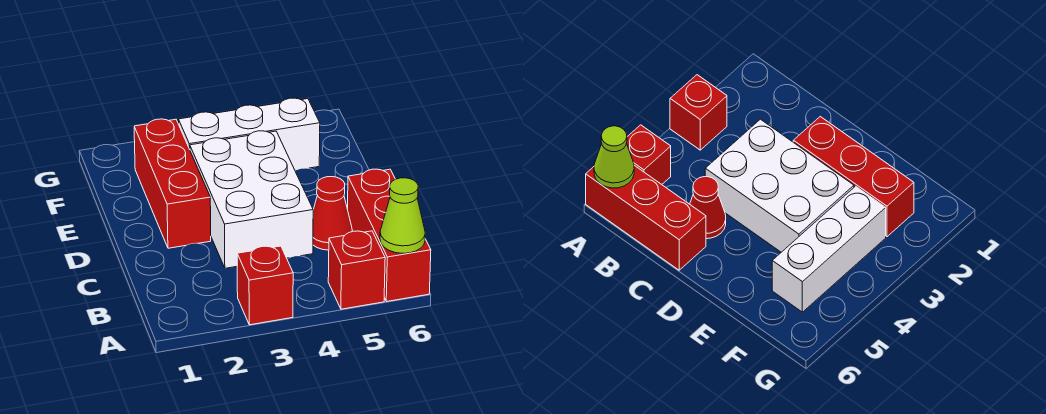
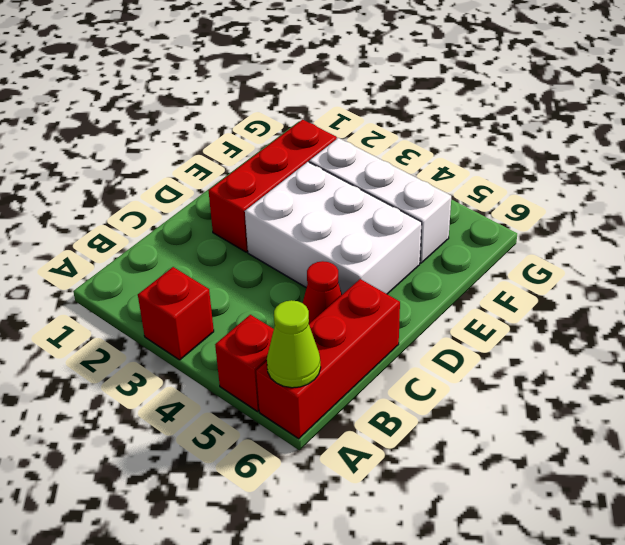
white brick C3:E4 level 1 -> white brick D3:E5 level 1

